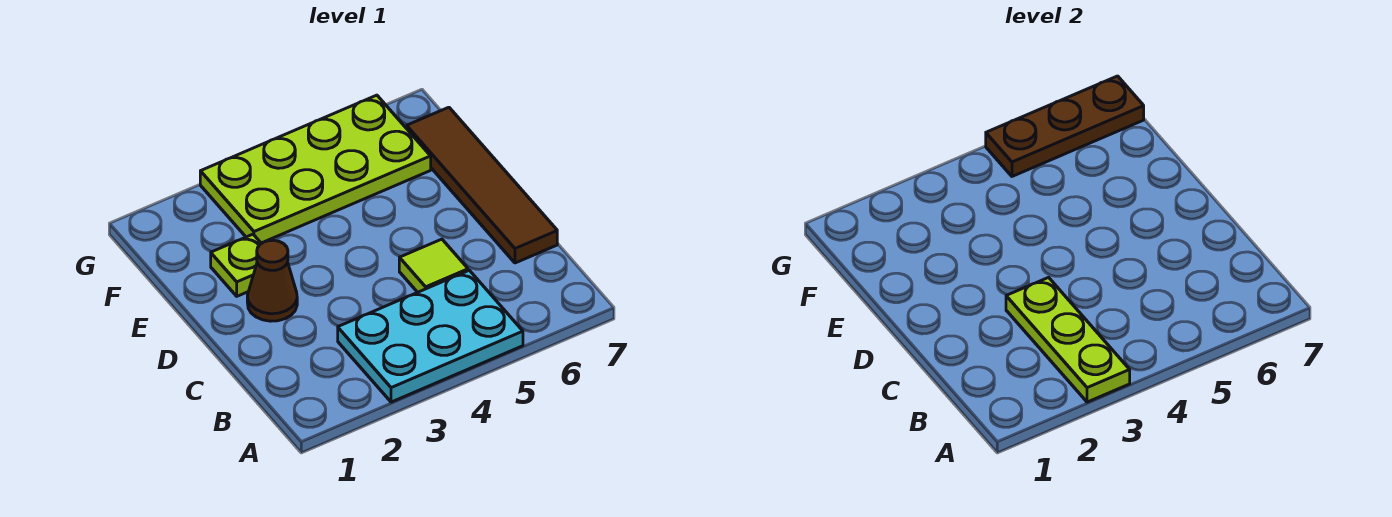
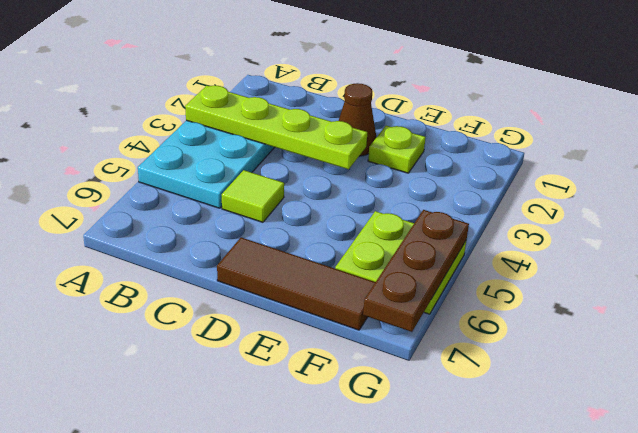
lime plate A3:C3 level 2 -> lime plate A3:D3 level 2
brown tile C7:F7 level 1 -> brown tile D7:F7 level 1
lime plate F3:G6 level 1 -> lime plate F5:G6 level 1

